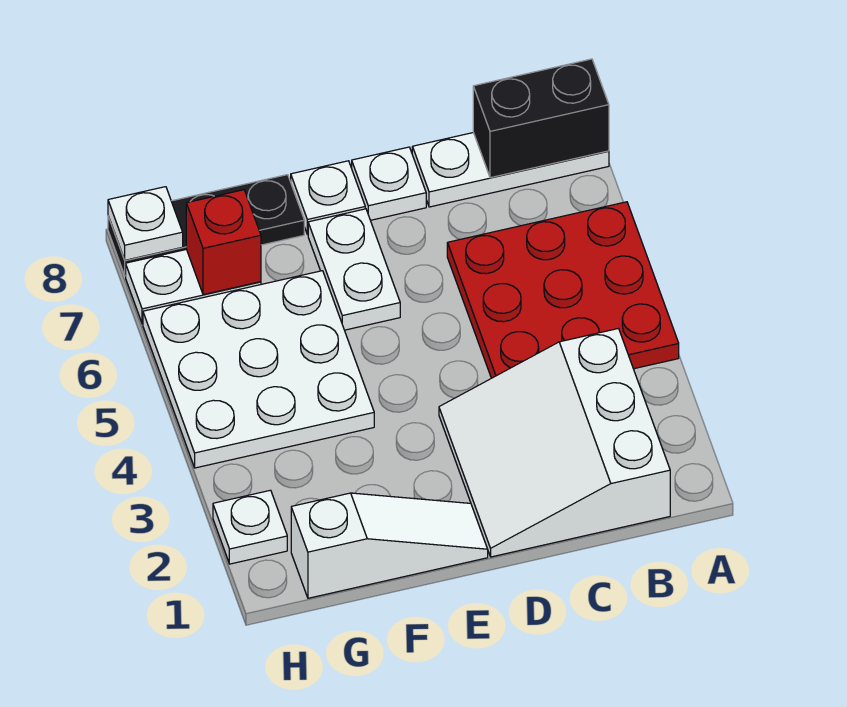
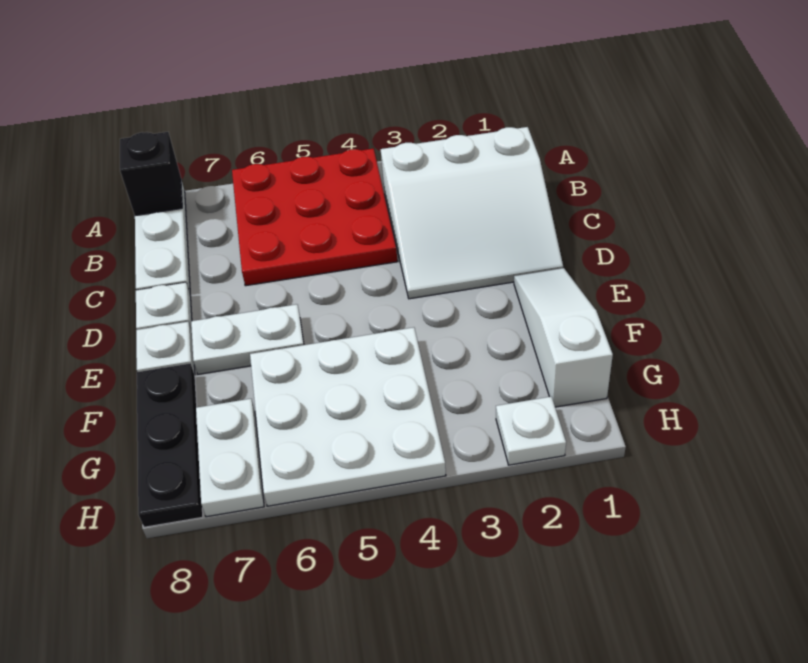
black brick A8:B8 level 2 -> black brick A8 level 2
red brick G7 level 2 -> none
white plate H8 level 2 -> none

